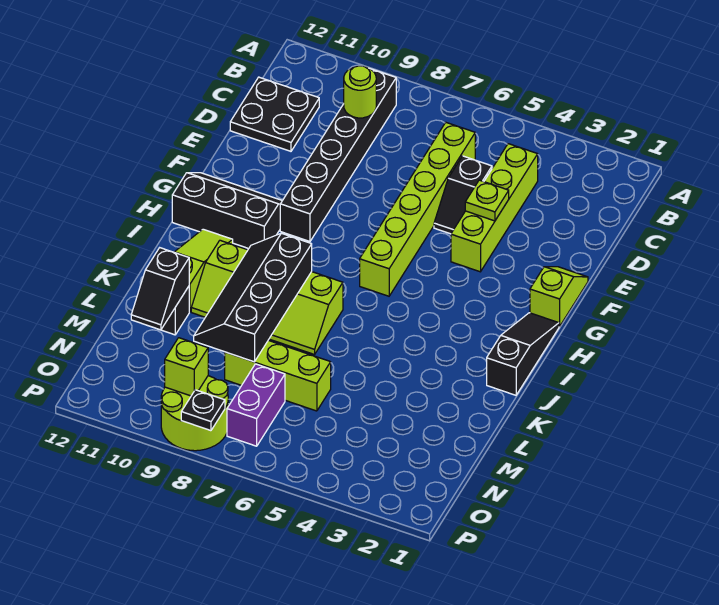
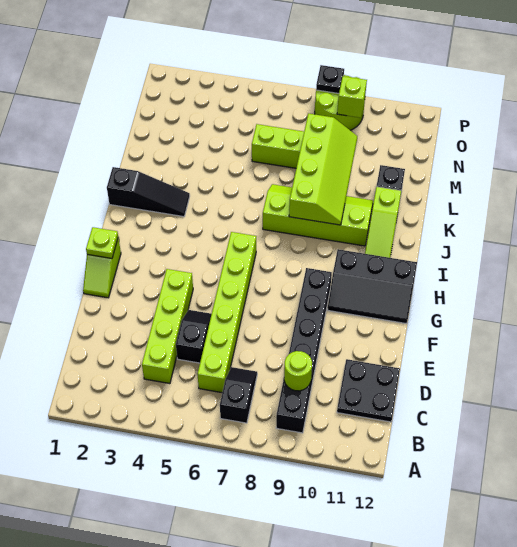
lime plate E4 level 2 -> lime plate G1 level 2
black slope H1:J1 level 1 top J -> black slope J1:J3 level 1 top 1
black slope J8:M9 level 2 top 8 -> lime slope J8:M9 level 2 top 8
black slope L11:M11 level 2 top L -> black slope B7:C7 level 1 top B
purple brick N7:O7 level 1 -> none

